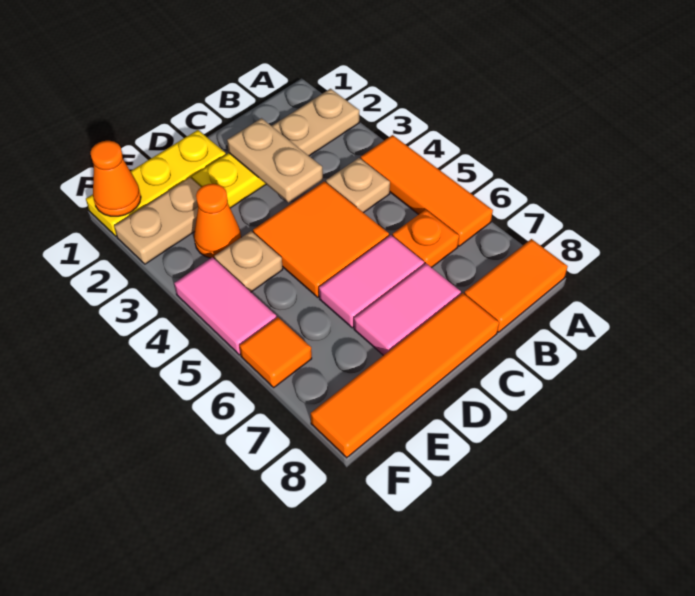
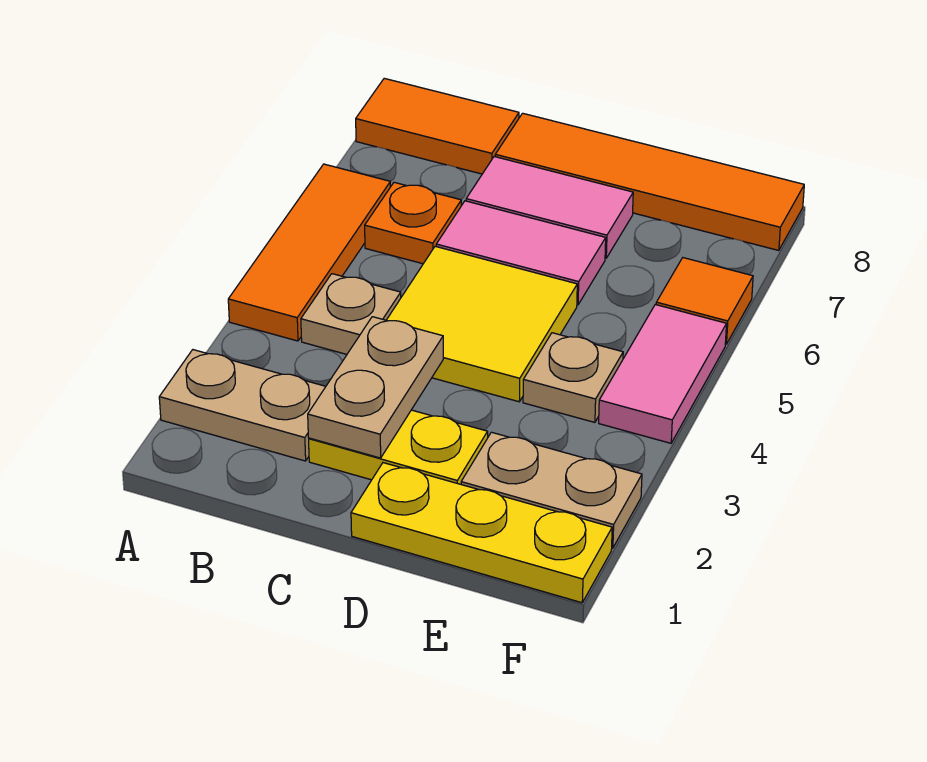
orange tile C4:D5 level 1 -> yellow tile C4:D5 level 1
orange cone E3 level 1 -> none
orange cone F1 level 2 -> none

